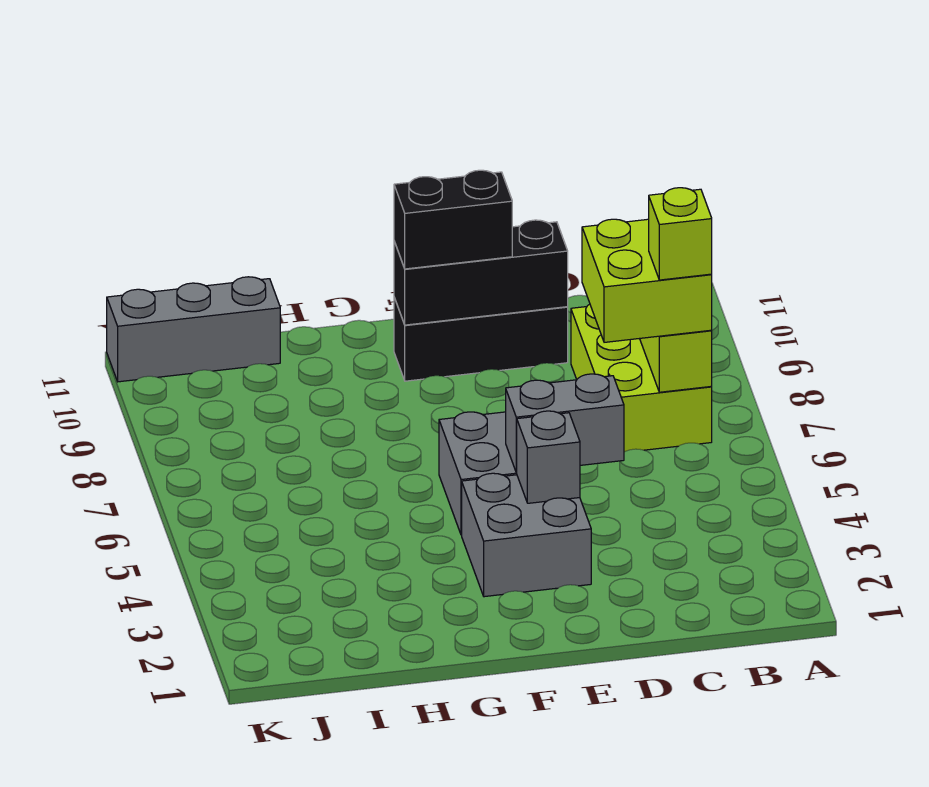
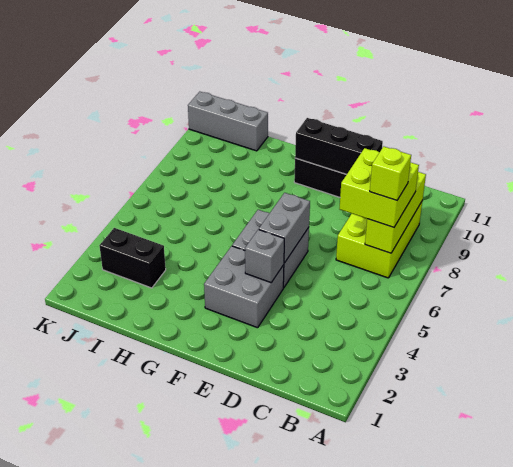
grey brick D5:E5 level 2 -> grey brick E5:E6 level 2
black brick E10:F10 level 3 -> black brick I3:J3 level 1

